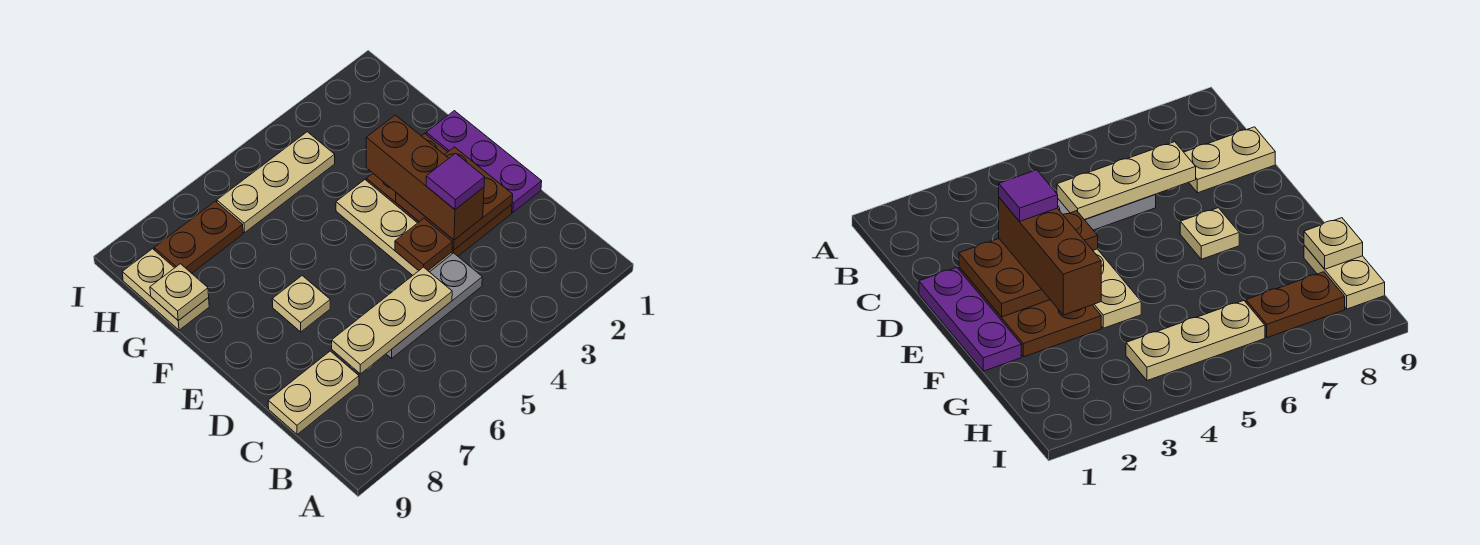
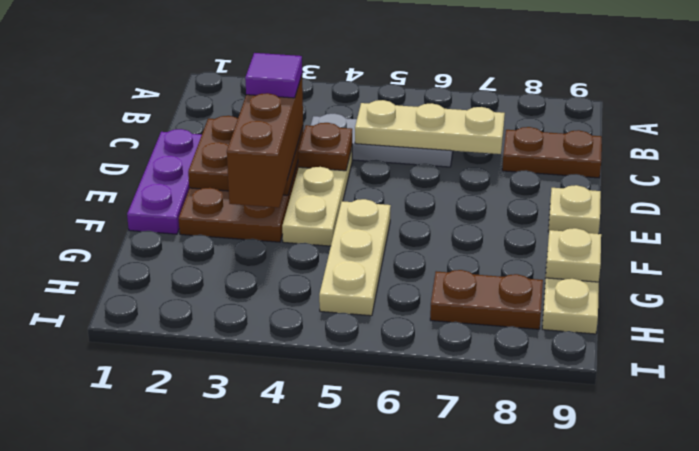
tan plate C8:C9 level 1 -> brown plate C8:C9 level 1
tan plate E7 level 1 -> tan plate E9 level 1
tan plate H4:H6 level 1 -> tan plate F5:H5 level 1

